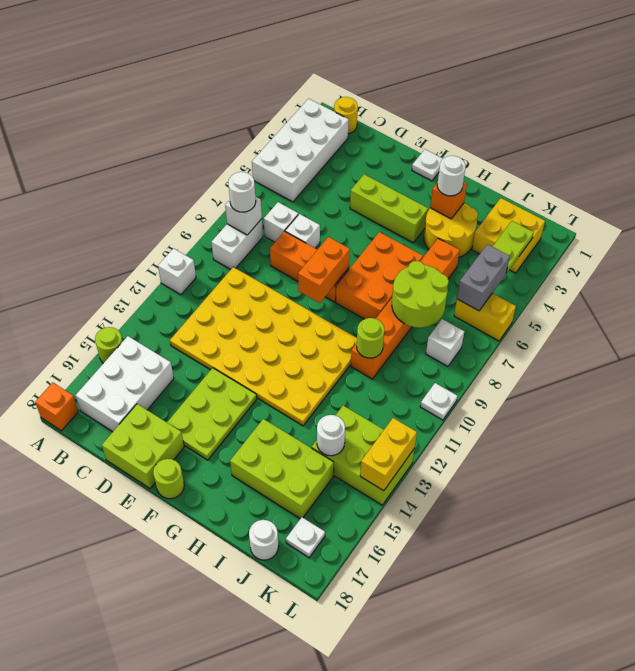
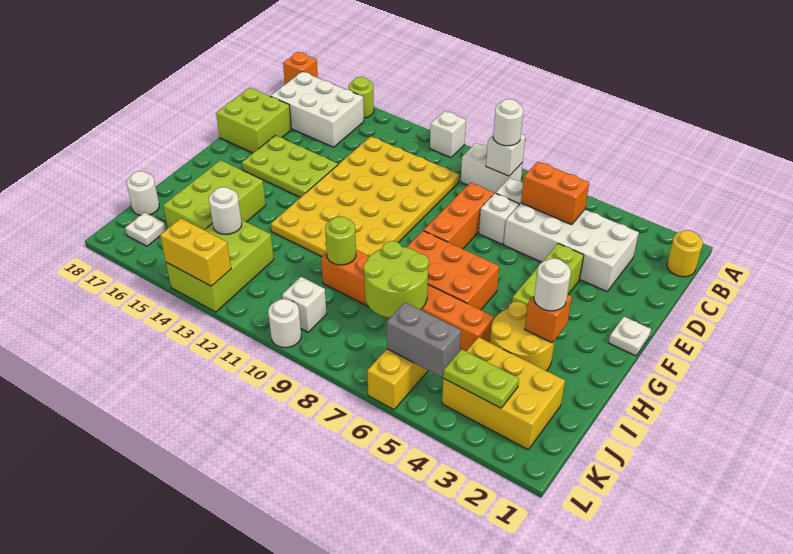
white brick A2:B5 level 1 -> white brick C3:D6 level 1
orange brick F8:F9 level 2 -> orange brick C5:C6 level 2
lime round brick F18 level 1 -> none
yellow brick J2:K3 level 1 -> yellow brick J2:K4 level 1
white brick K8 level 1 -> white brick K10 level 1
white plate L10 level 1 -> white round brick L10 level 1

